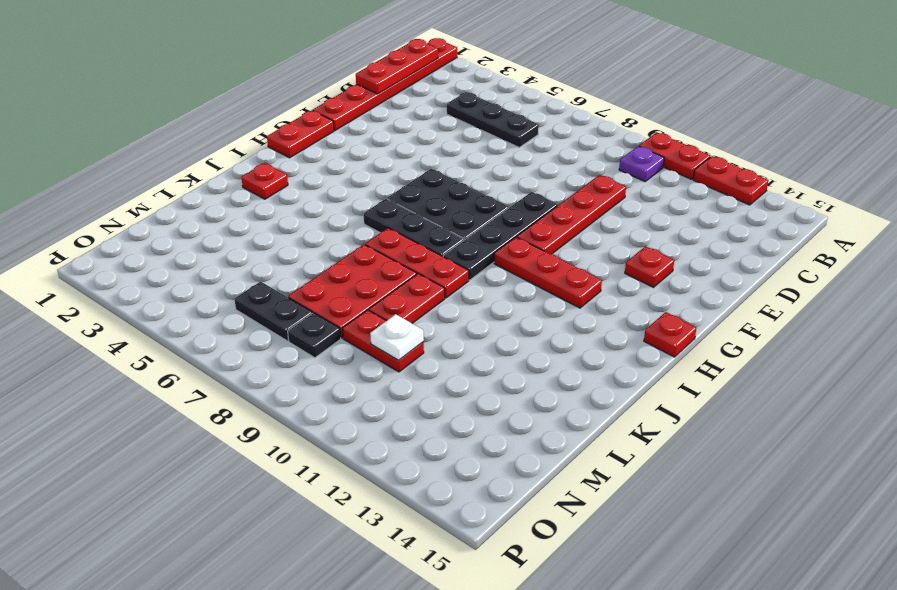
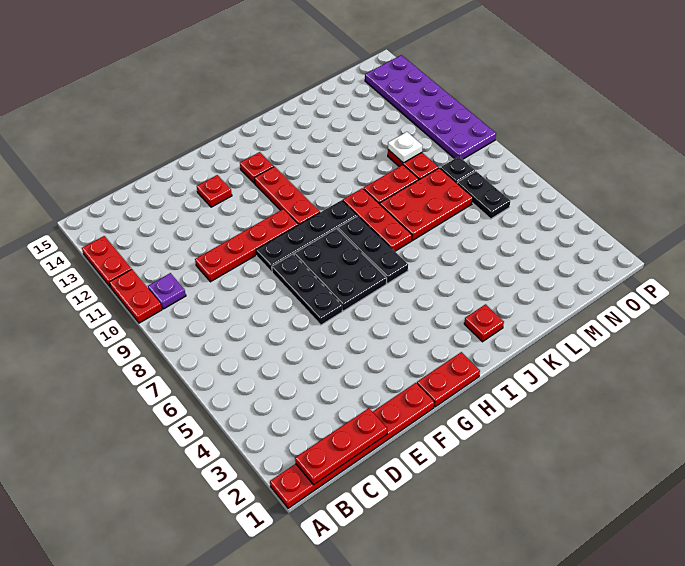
black plate C4:C6 level 1 -> black plate F6:F8 level 1
red plate H15 level 1 -> red plate H13 level 1
none -> purple plate O9:P14 level 1

